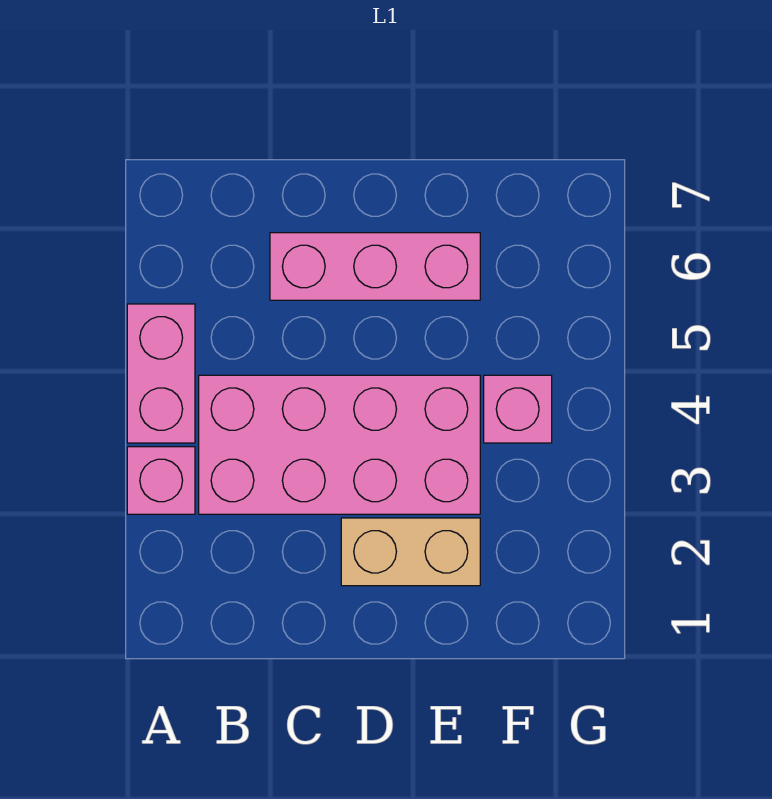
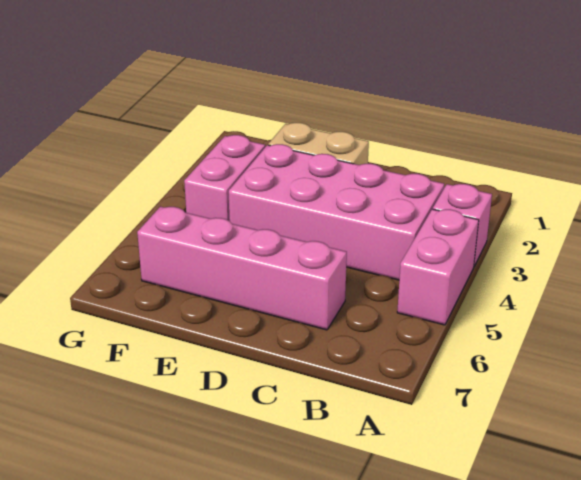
pink brick C6:E6 level 1 -> pink brick C6:F6 level 1
pink brick F4 level 1 -> pink brick F3:F4 level 1

